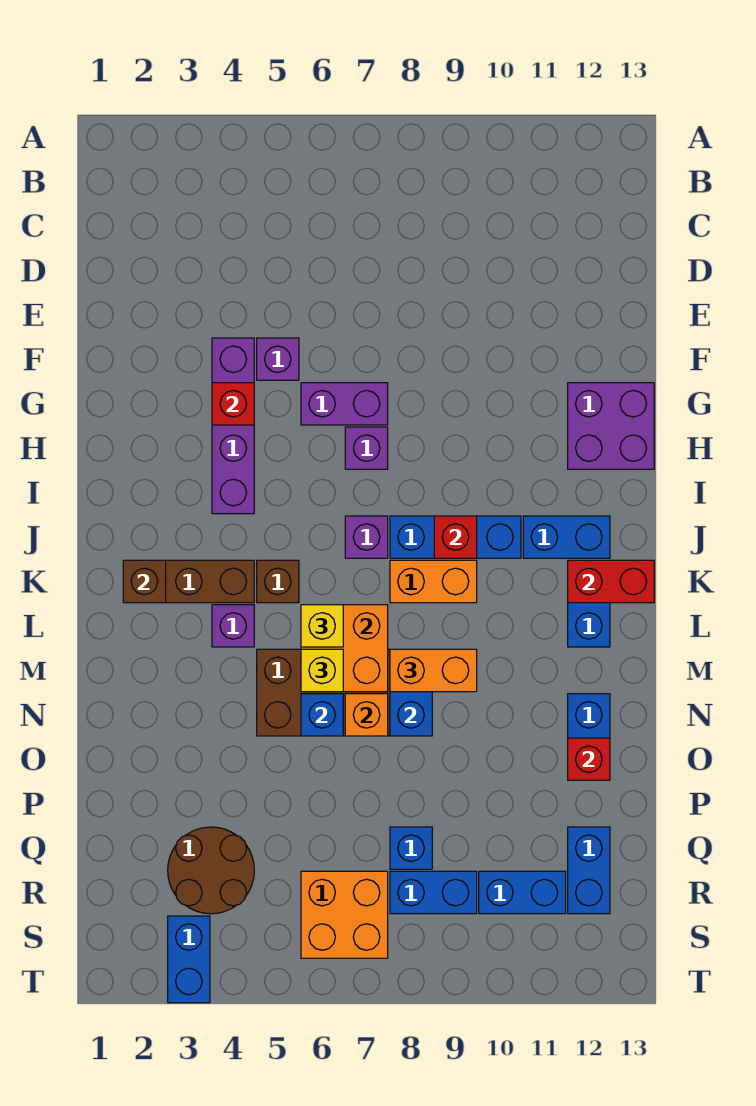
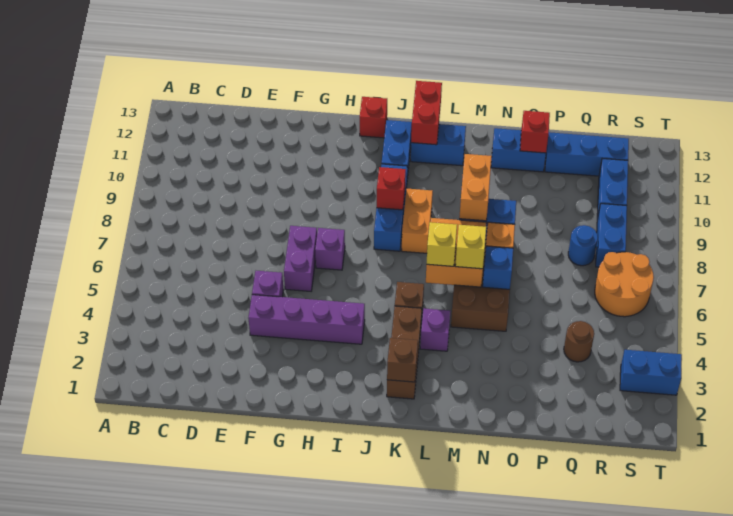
red brick G4 level 2 -> red brick I13 level 1
purple brick G12:H13 level 1 -> none
purple brick J7 level 1 -> none
brown round brick Q3:R4 level 1 -> brown round brick Q4 level 1
blue brick Q8 level 1 -> blue round brick Q8 level 1
blue brick Q12:R12 level 1 -> blue brick P12:R12 level 1
orange brick R6:S7 level 1 -> orange round brick R6:S7 level 1

